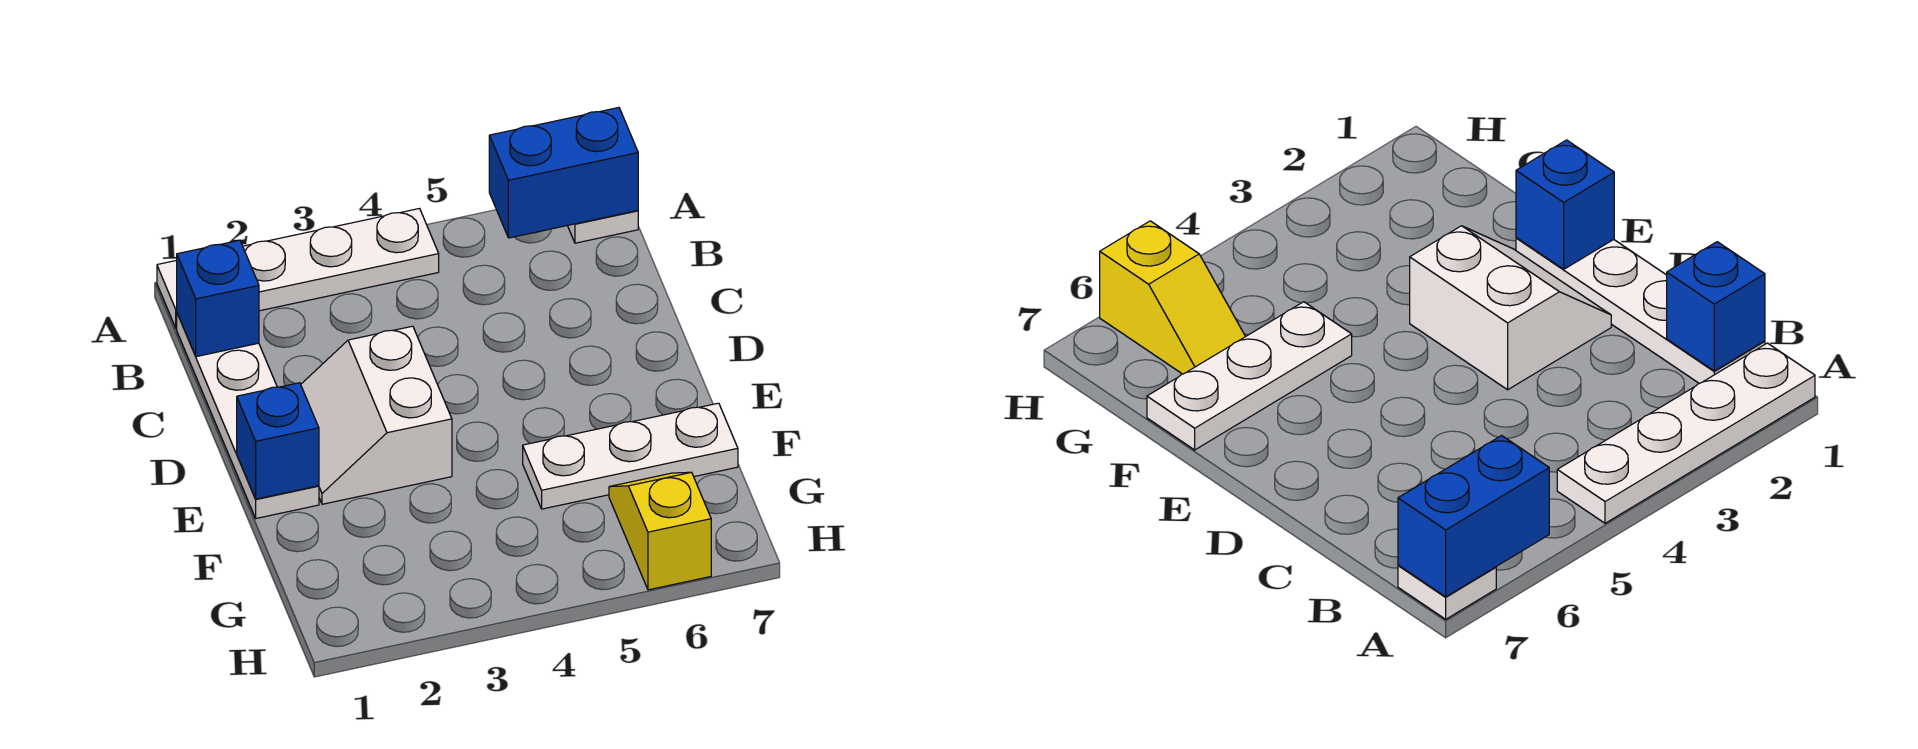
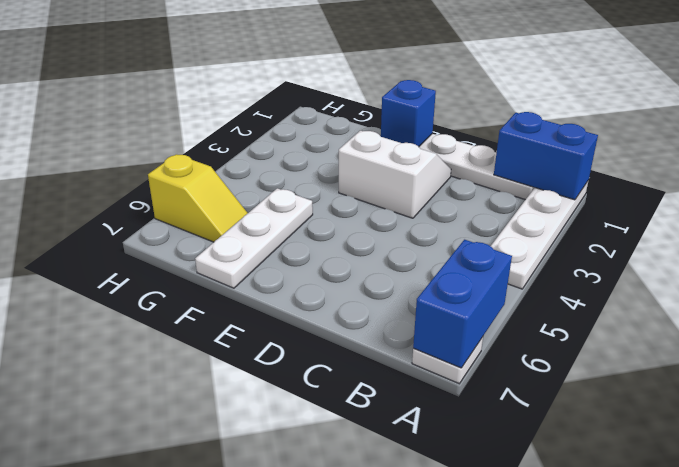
blue brick B1 level 2 -> blue brick A1:B1 level 2

